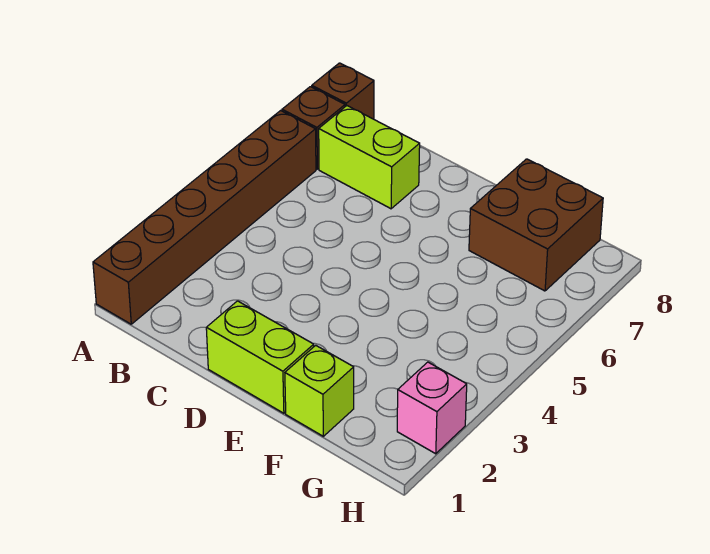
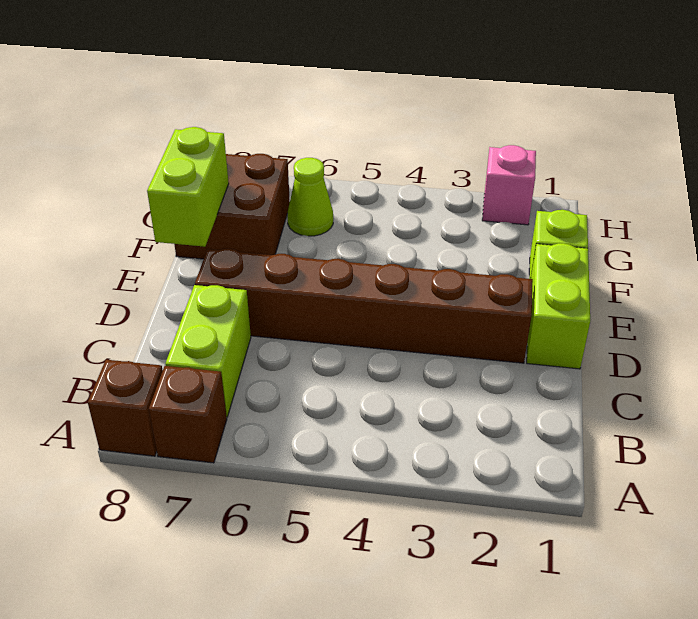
brown brick A1:A6 level 1 -> brown brick D2:D7 level 1
none -> lime brick E8:F8 level 2
none -> lime cone G6 level 1

